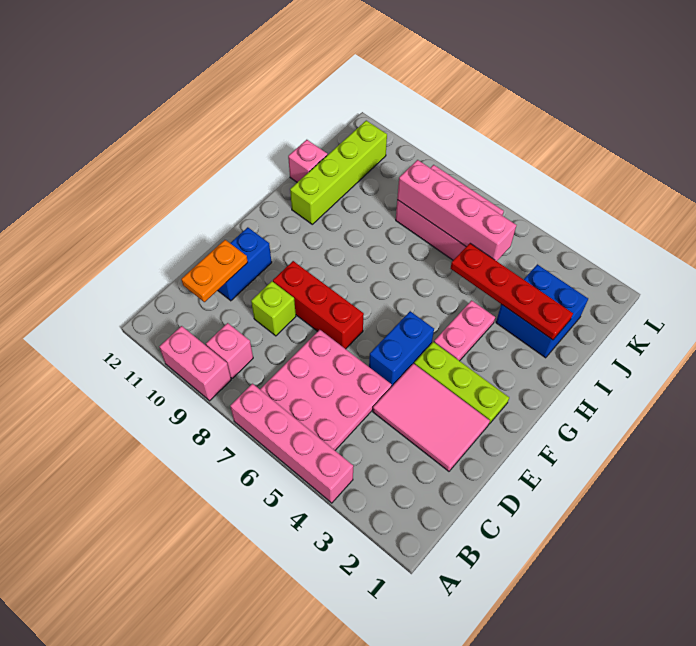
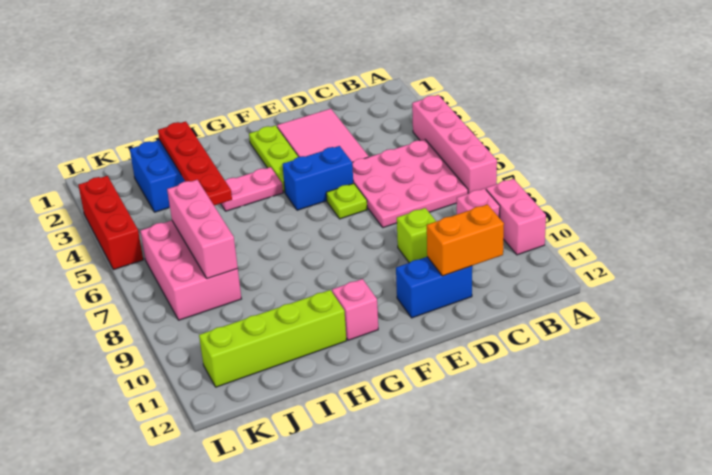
orange plate C11:D11 level 2 -> orange brick C11:D11 level 2
none -> lime plate E6 level 1
red brick E7:E9 level 1 -> red brick L3:L5 level 1
pink brick I12 level 1 -> pink brick G11 level 1
pink brick J5:J8 level 2 -> pink brick J6:J8 level 2

